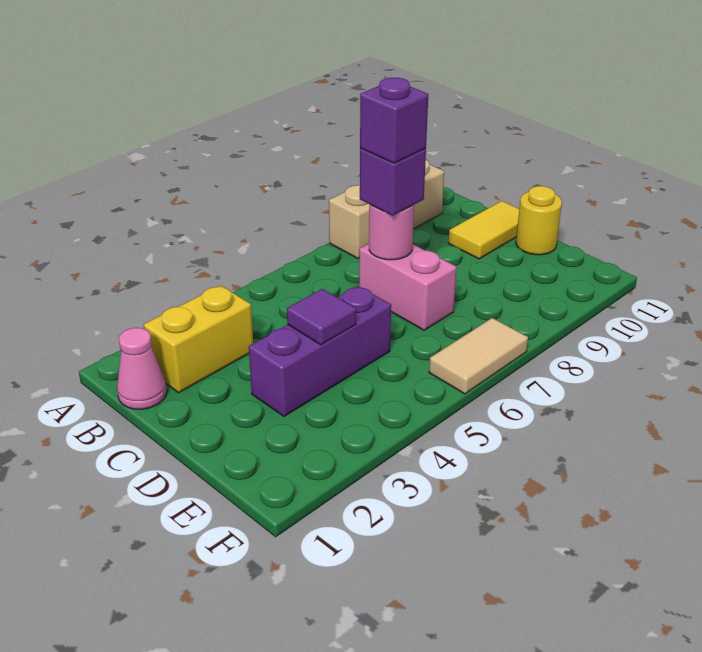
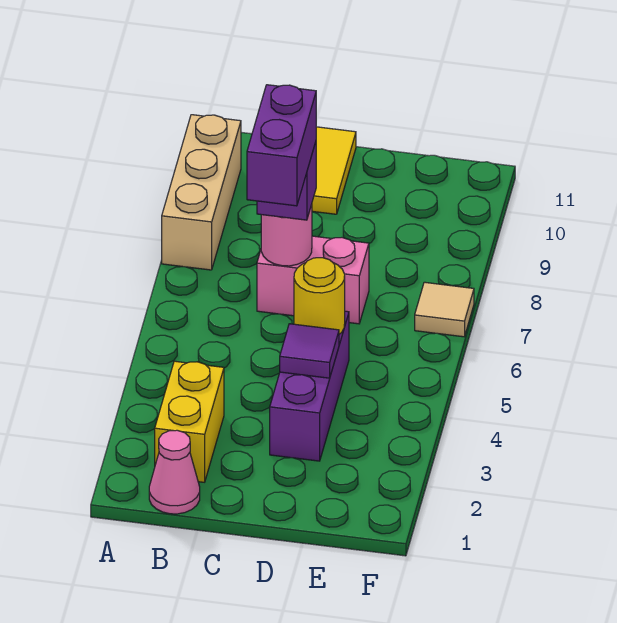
purple brick C7 level 4 -> purple brick C6:C7 level 4
yellow round brick D11 level 1 -> yellow round brick D5 level 2
tan tile F6:F7 level 1 -> tan tile F7 level 1

